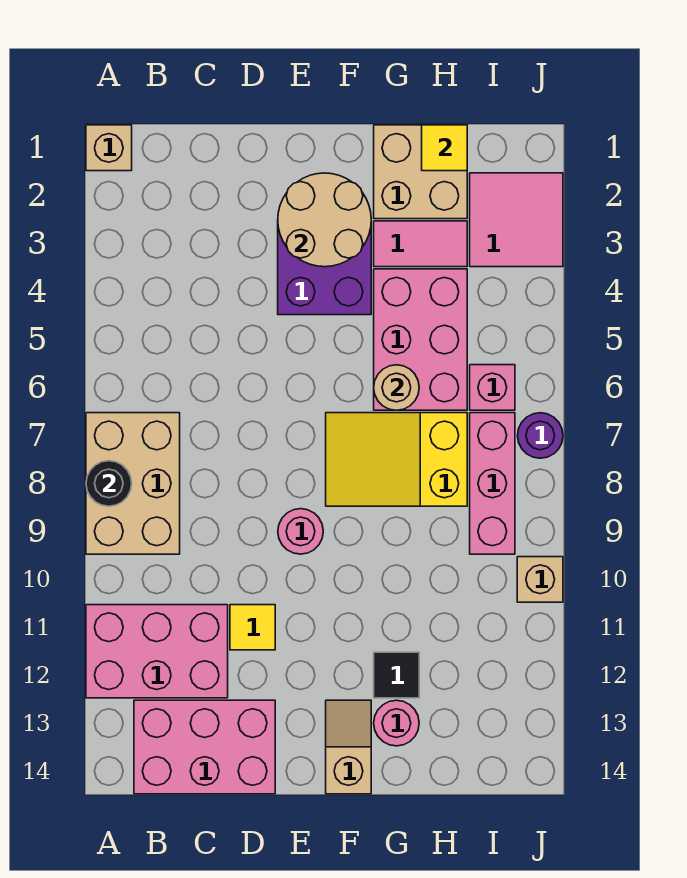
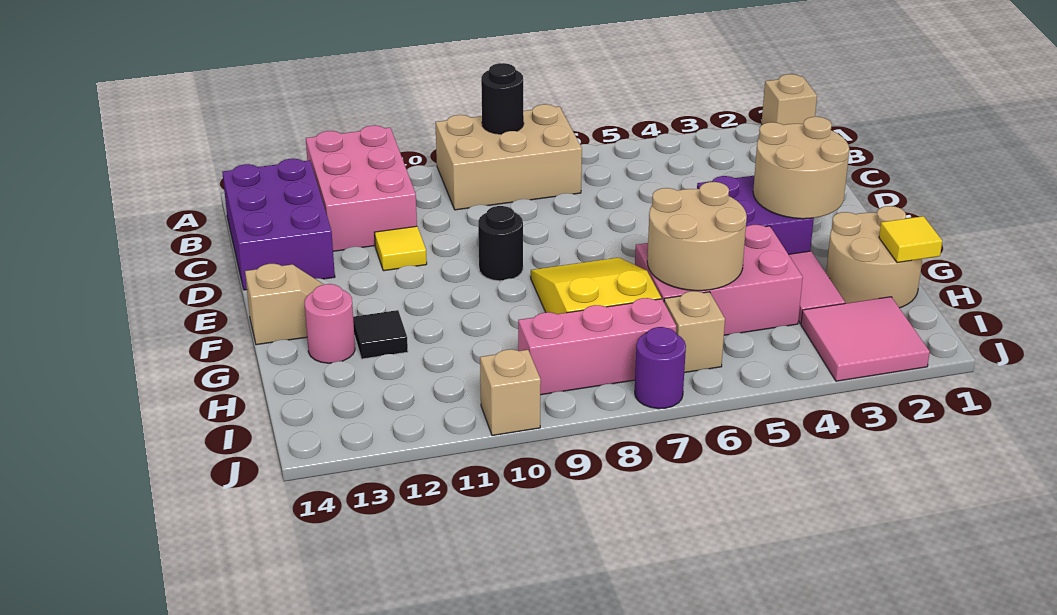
pink brick B13:D14 level 1 -> purple brick B13:D14 level 1
pink round brick E9 level 1 -> black round brick E9 level 1
tan brick G1:H2 level 1 -> tan round brick G1:H2 level 1
tan round brick G6 level 2 -> tan round brick G5:H6 level 2
pink brick I6 level 1 -> tan brick I6 level 1

